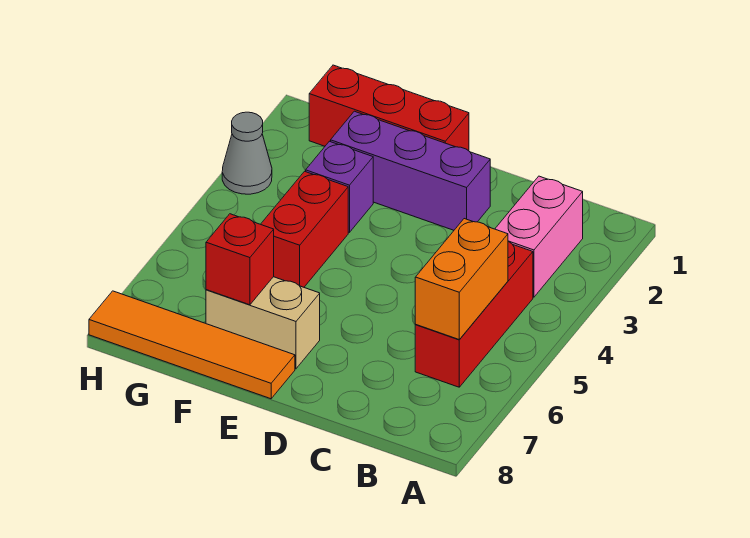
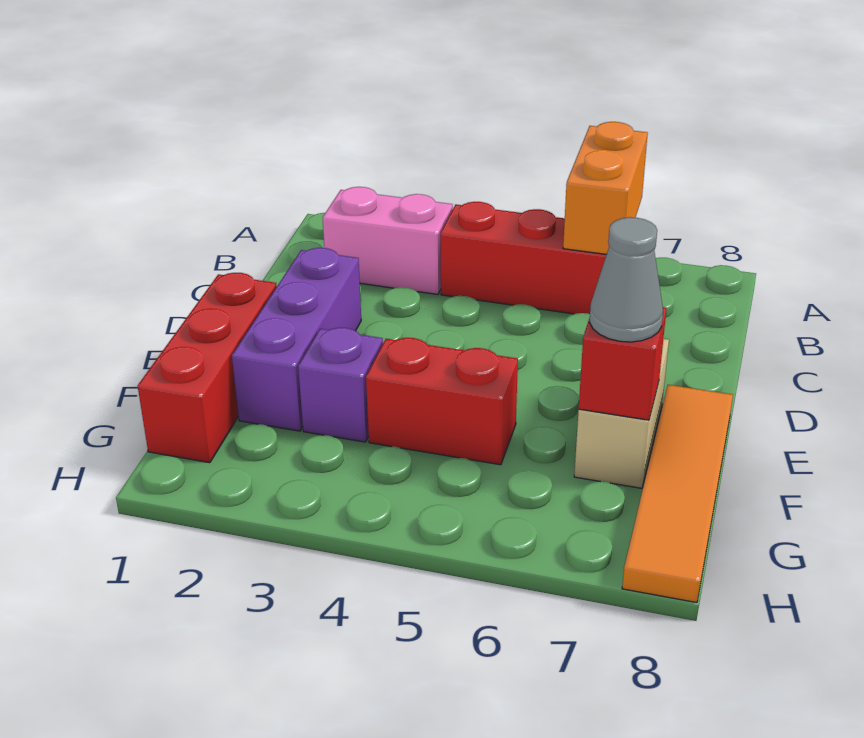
orange brick B5:B6 level 2 -> orange brick A6:B6 level 2
grey cone H3 level 1 -> grey cone F7 level 3

